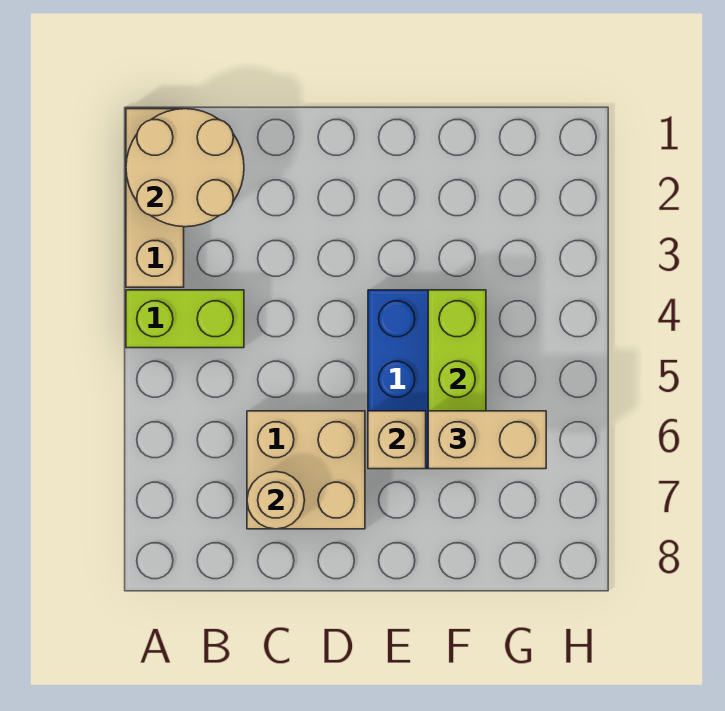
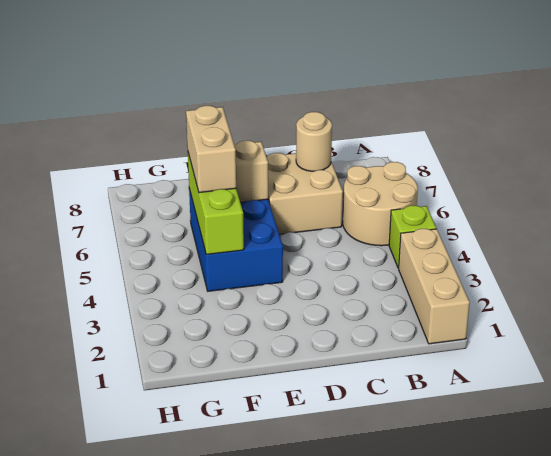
tan round brick A1:B2 level 2 -> tan round brick A5:B6 level 1
lime brick A4:B4 level 1 -> lime brick A4 level 1
tan brick F6:G6 level 3 -> tan brick F5:F6 level 3

